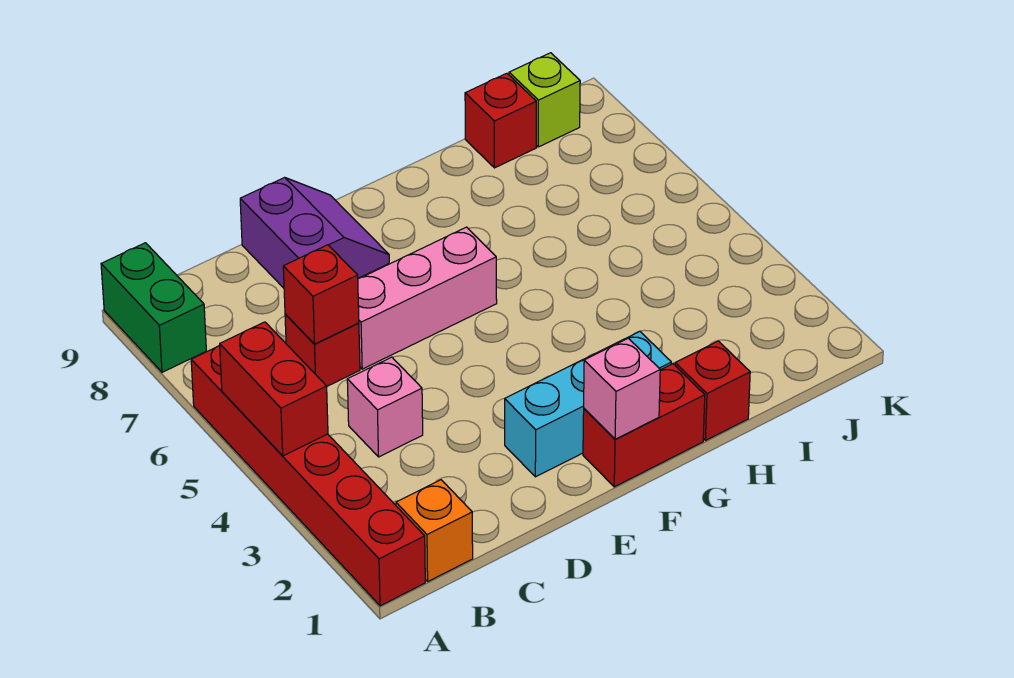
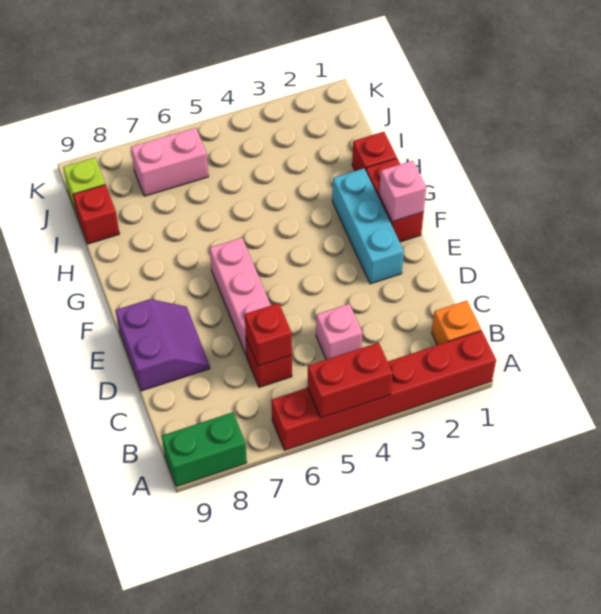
purple slope D8:E9 level 1 top D -> purple slope D8:E9 level 1 top 9
none -> pink brick J6:J7 level 1

